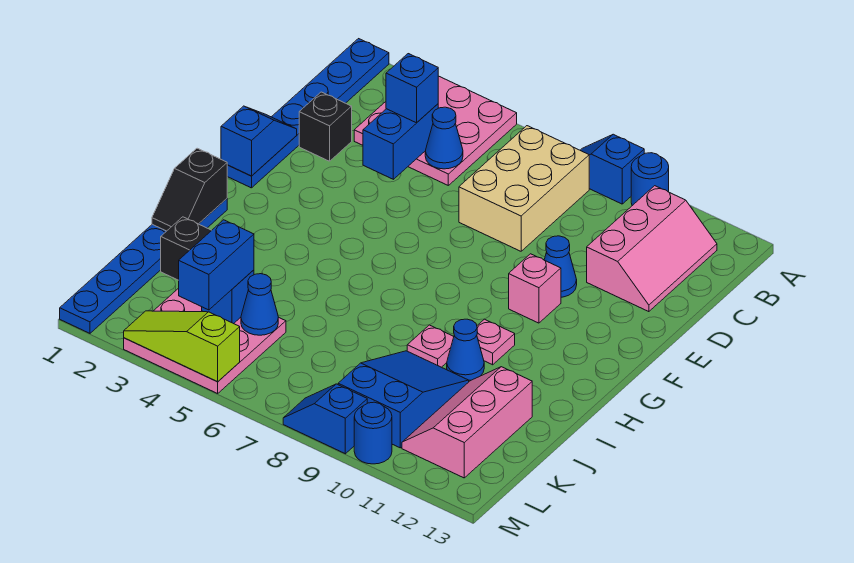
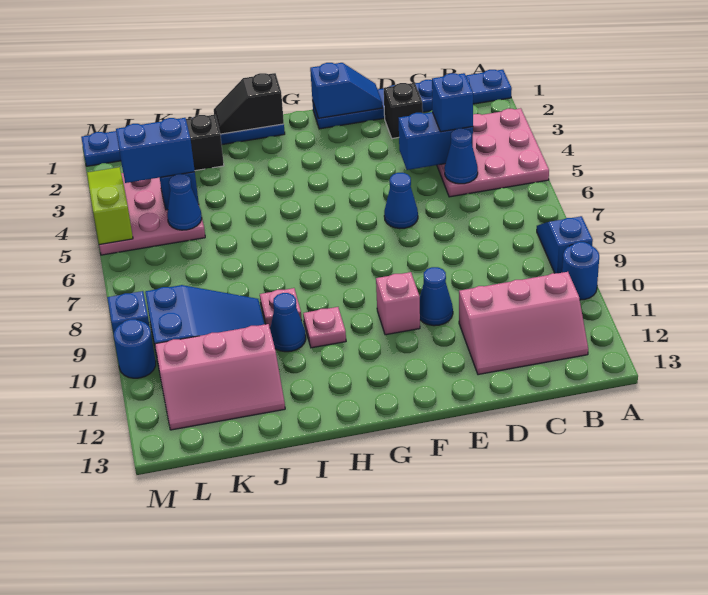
tan brick B7:D8 level 1 -> none
none -> blue cone E6 level 1
pink slope J11:L12 level 1 top 12 -> pink slope J11:L12 level 1 top 11

